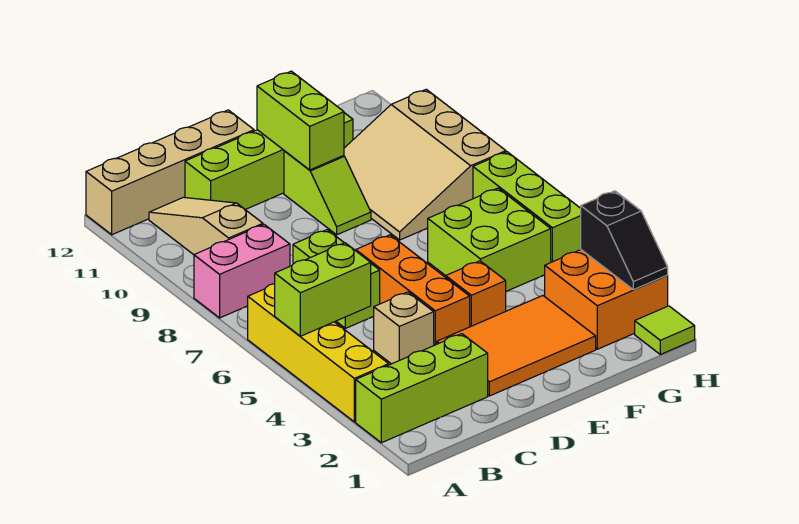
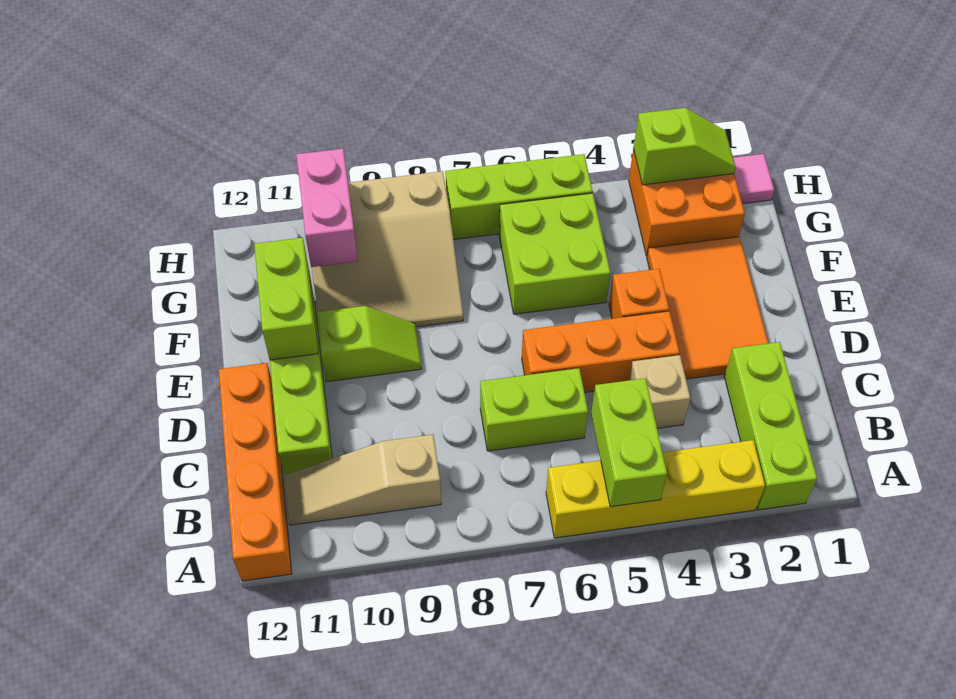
pink brick A8:B8 level 1 -> pink brick G10:H10 level 2
tan brick A12:D12 level 1 -> orange brick A12:D12 level 1
lime brick E10:E11 level 2 -> lime brick E11:F11 level 2
lime tile H1 level 1 -> pink tile H1 level 1
black slope H2:H3 level 2 top 3 -> lime slope H2:H3 level 2 top 3

